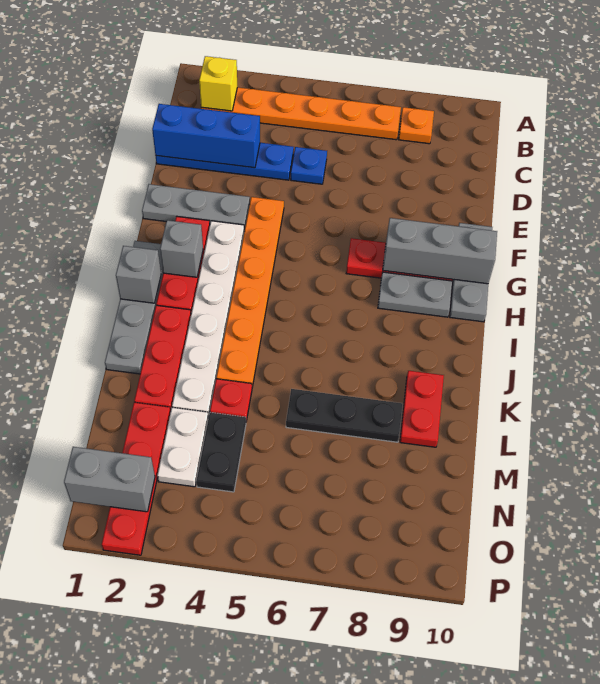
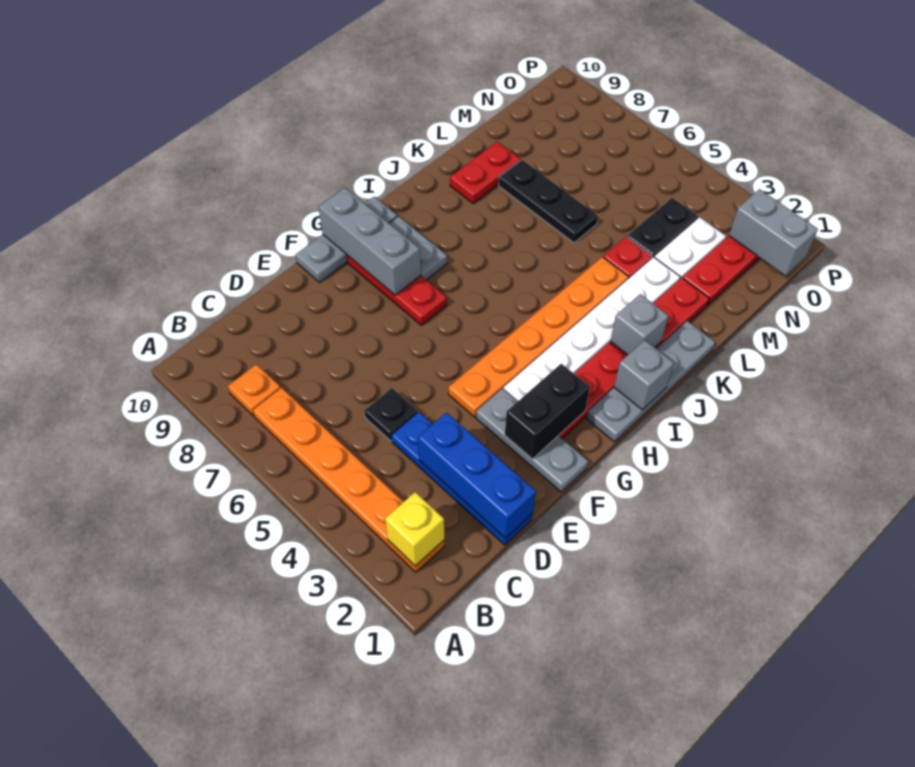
blue plate D5 level 1 -> black plate D5 level 1
none -> black brick F2:G2 level 2
grey brick H2 level 2 -> grey brick J2 level 2

